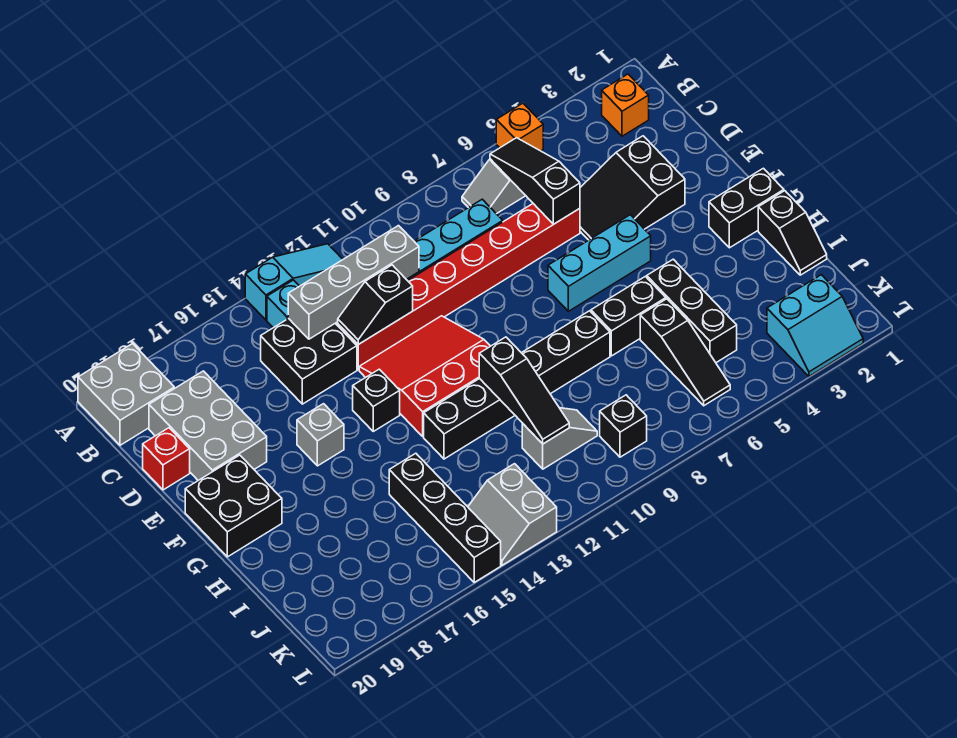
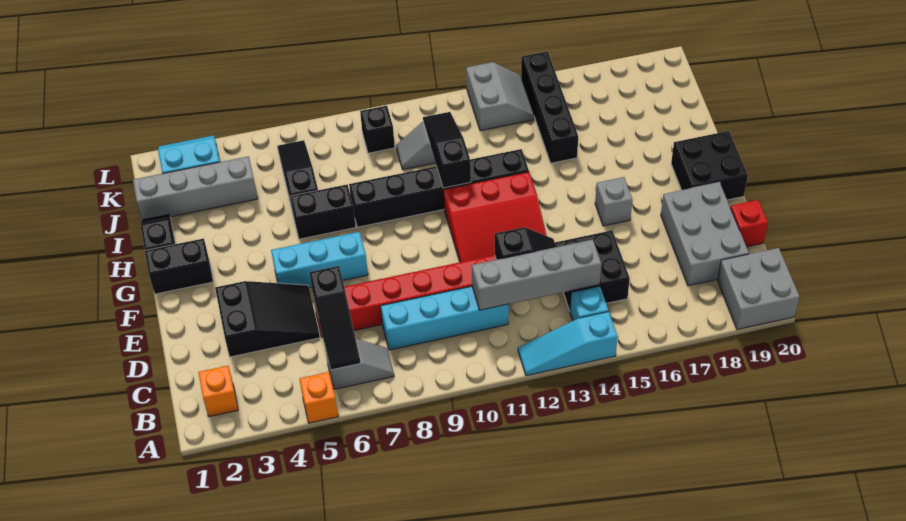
black brick F14 level 1 -> none
black brick H5:J5 level 1 -> none
none -> grey brick J1:J4 level 1

